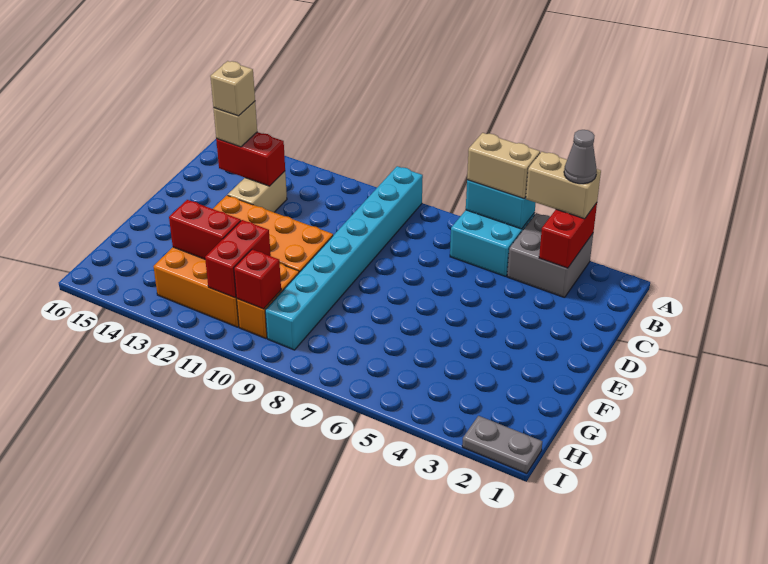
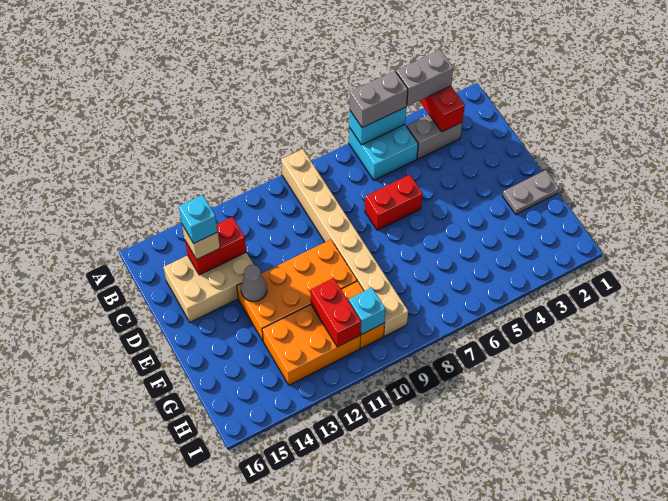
grey brick A3:B4 level 1 -> grey brick B3:B4 level 1
tan brick A3:A4 level 3 -> grey brick A3:A4 level 3
grey cone A3 level 4 -> grey cone E13 level 2
tan brick A5:A6 level 3 -> grey brick A5:A6 level 3
cyan brick A9:H9 level 1 -> tan brick A9:H9 level 1
tan brick C13:D13 level 1 -> tan brick C13:D15 level 1
tan brick C14 level 4 -> cyan brick C14 level 4
red brick G12:G13 level 2 -> red brick D6:D7 level 1
red brick H10 level 2 -> cyan brick H10 level 2
grey plate I1:I2 level 1 -> grey plate F1:F2 level 1

